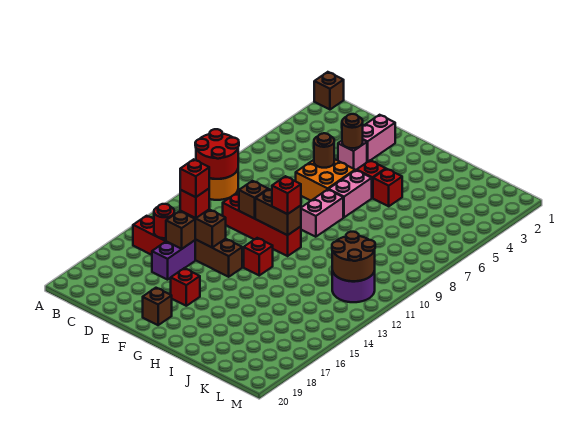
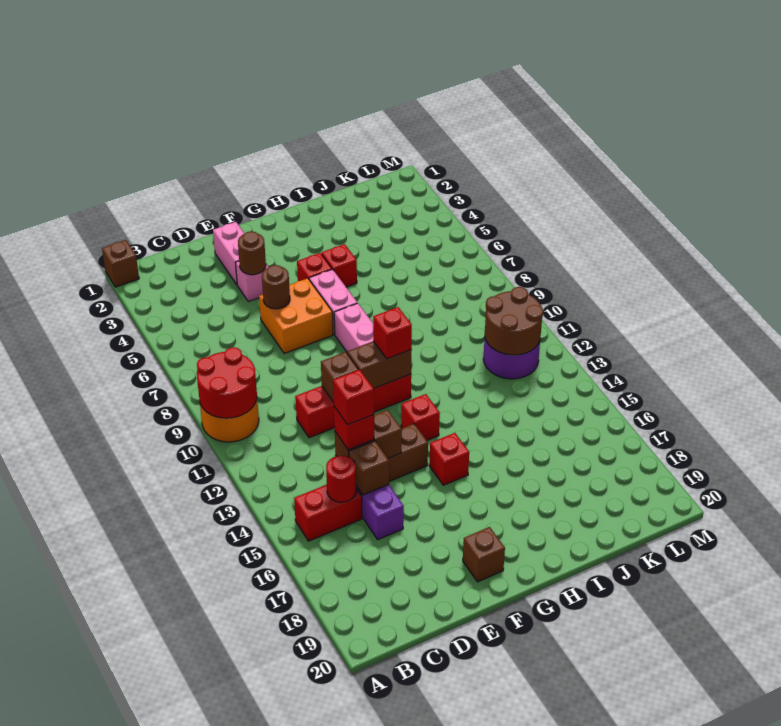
red brick F17 level 1 -> red brick G15 level 1

